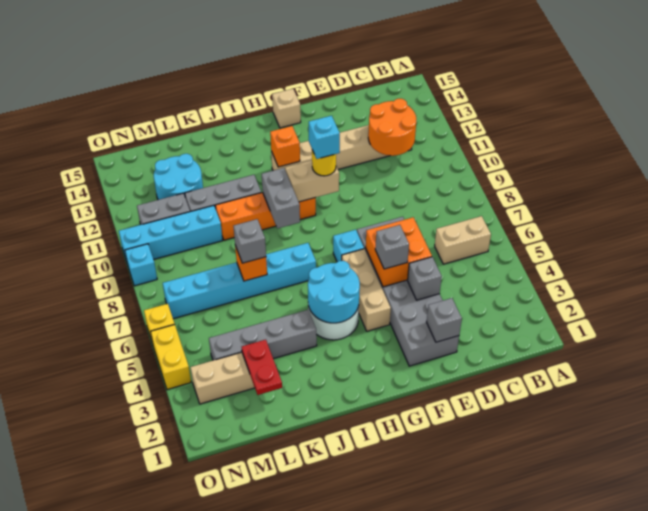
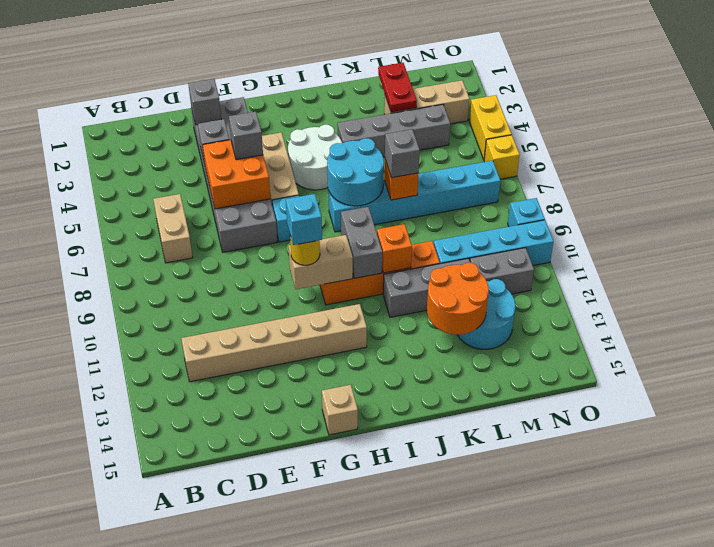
tan brick B6:C6 level 1 -> tan brick C6:C7 level 1
orange round brick C11:D12 level 2 -> orange round brick K12:L13 level 2
cyan round brick H4:I5 level 2 -> cyan round brick I6:J7 level 2
orange brick H12 level 2 -> orange brick J10 level 2

